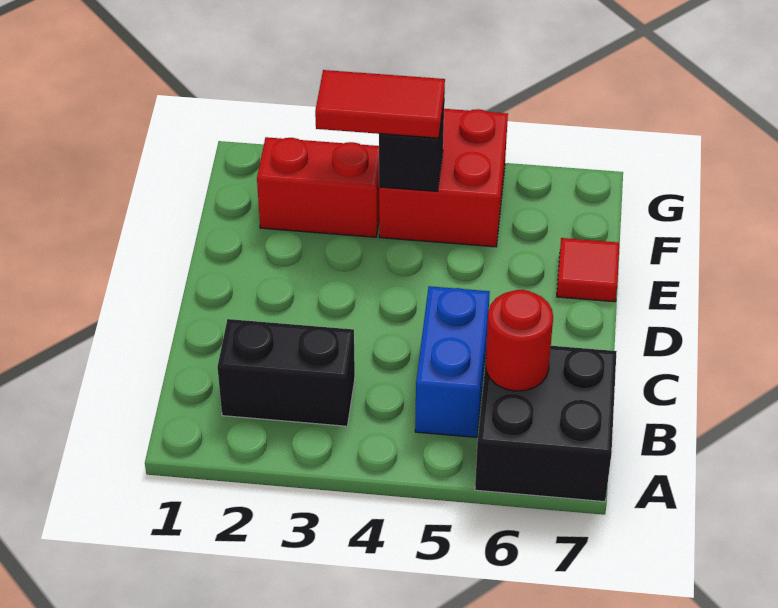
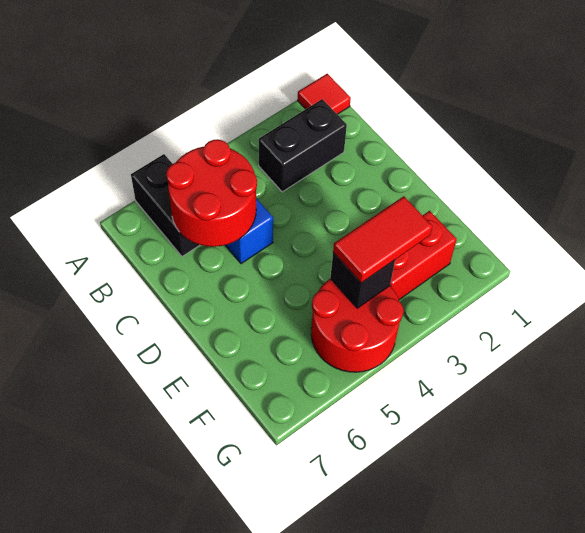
black brick A6:B7 level 1 -> black brick A6:B6 level 1
red round brick B6 level 2 -> red round brick B5:C6 level 2
red tile E7 level 1 -> red tile A1 level 1
red brick F4:G5 level 1 -> red round brick F4:G5 level 1

